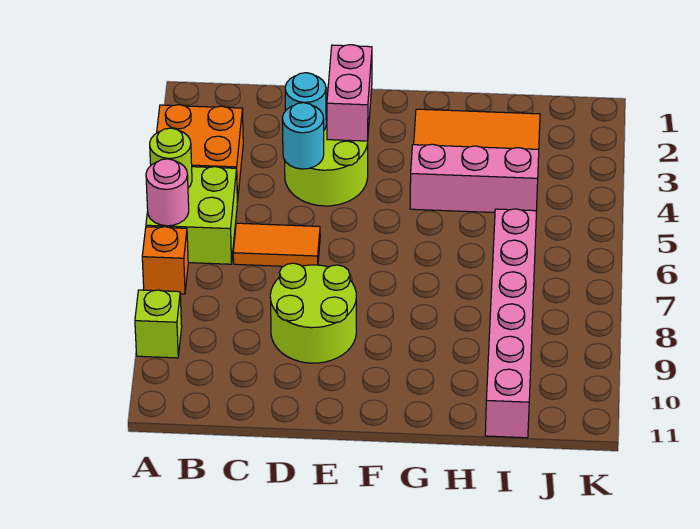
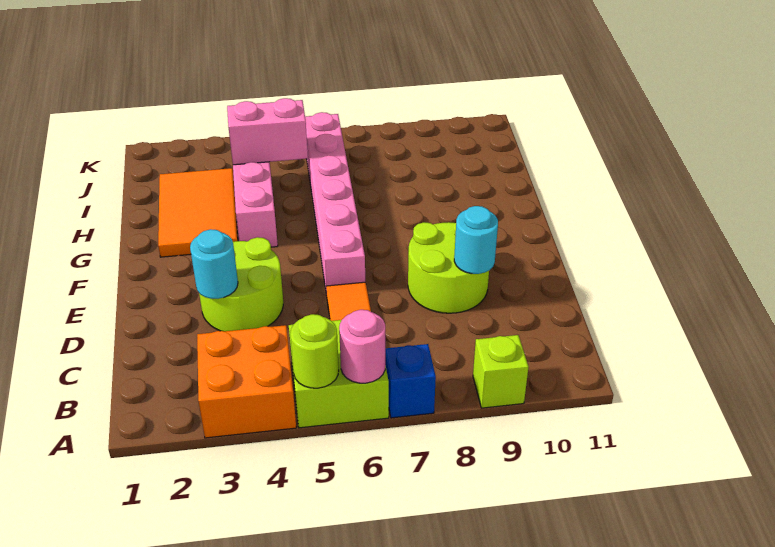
orange brick A7 level 1 -> blue brick A7 level 1
cyan round brick D4 level 2 -> cyan round brick D9 level 2
pink brick E2:E3 level 2 -> pink brick I4:I5 level 2
pink brick I6:I11 level 1 -> pink brick E6:J6 level 1

